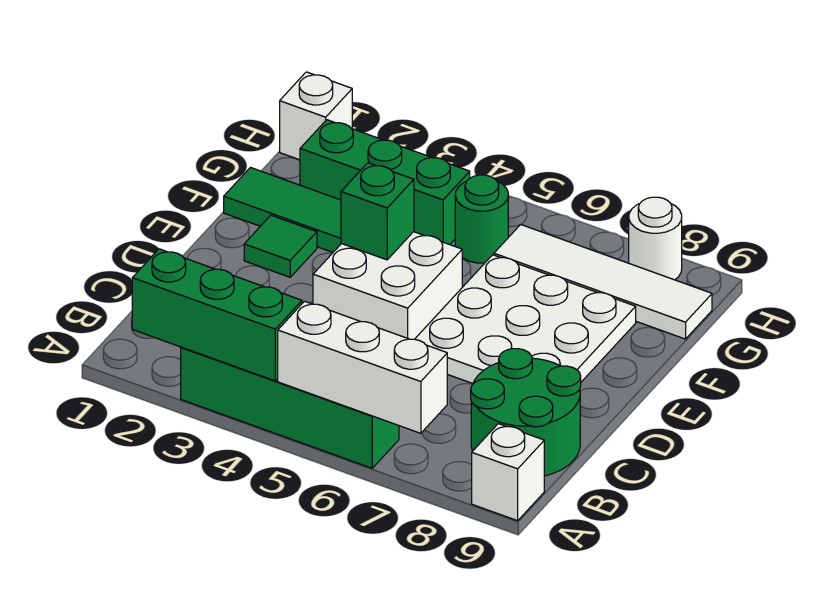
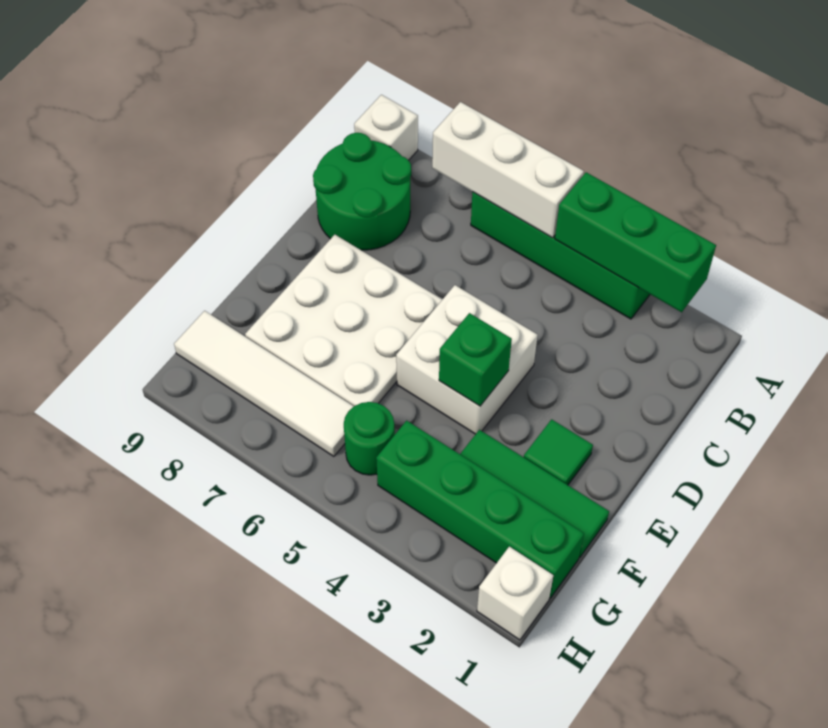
green brick G2:G4 level 1 -> green brick G1:G4 level 1
white round brick H8 level 1 -> none

